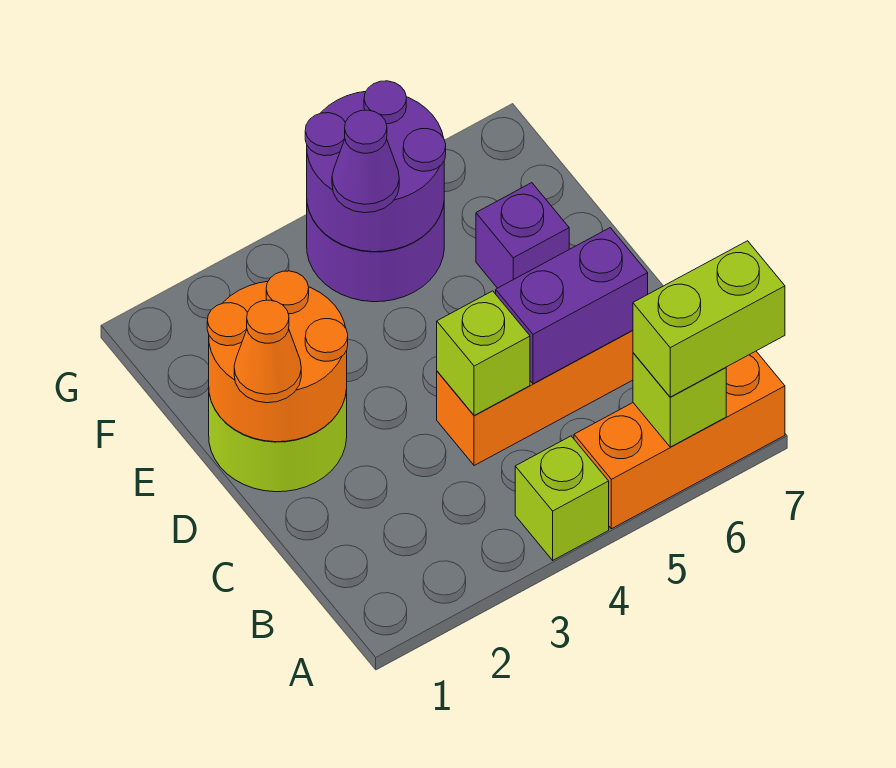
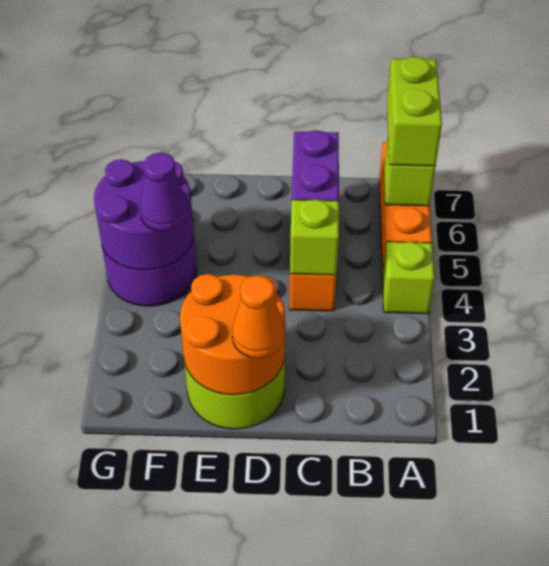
purple brick E6 level 1 -> none

